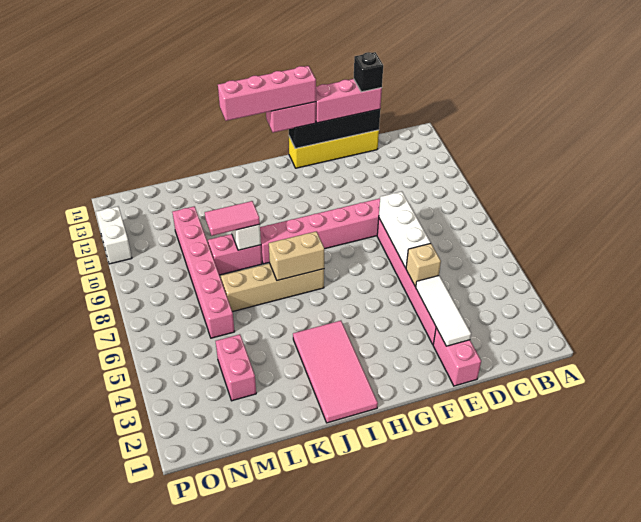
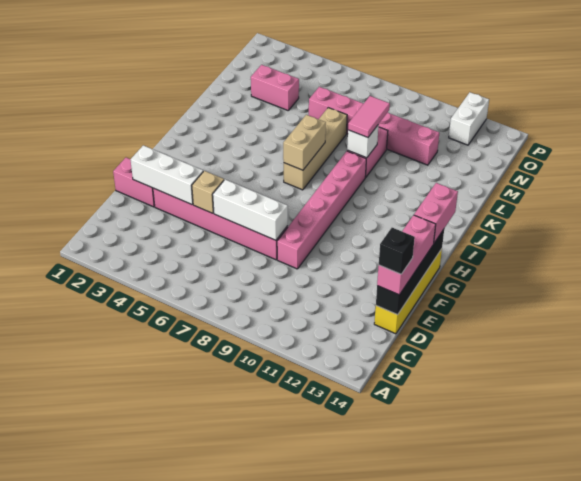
white tile E2:E4 level 2 -> white brick E2:E4 level 2
pink brick G14:J14 level 4 -> none
pink tile I1:J4 level 1 -> none
white brick P11:P12 level 1 -> white brick O12:P12 level 1

